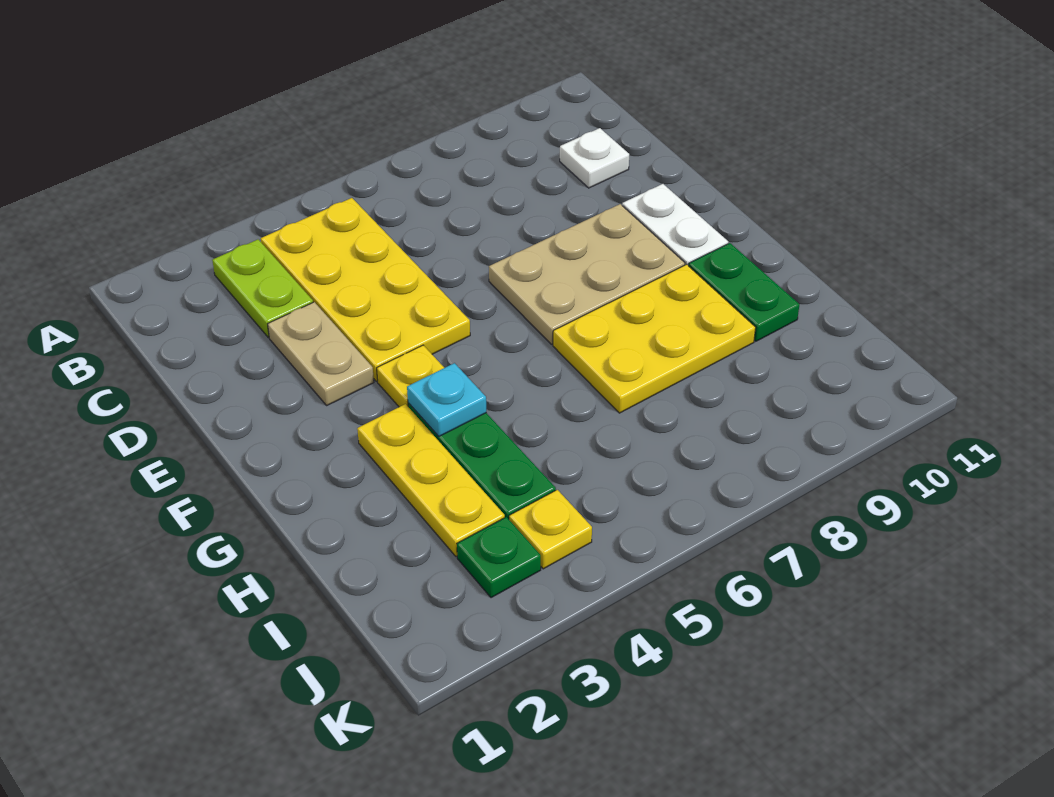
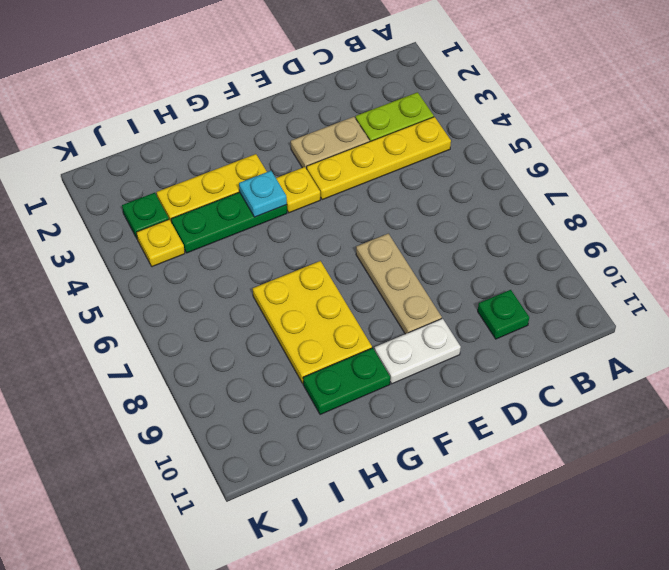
yellow plate B4:E5 level 1 -> yellow plate B4:E4 level 1
white plate C10 level 1 -> green plate C10 level 1
tan plate E7:F9 level 1 -> tan plate E7:E9 level 1

